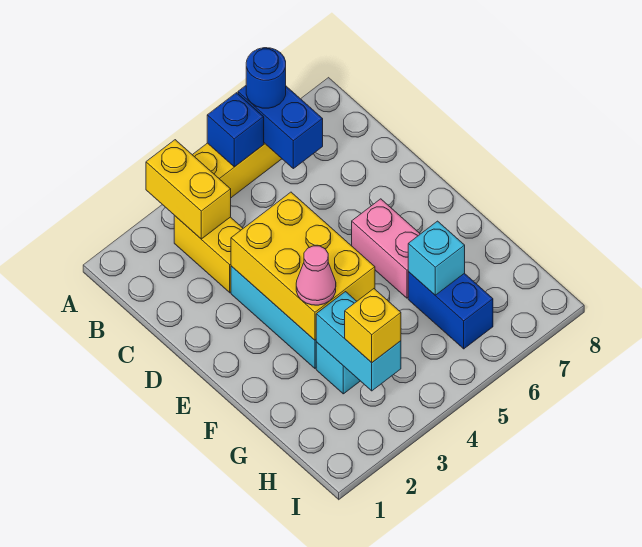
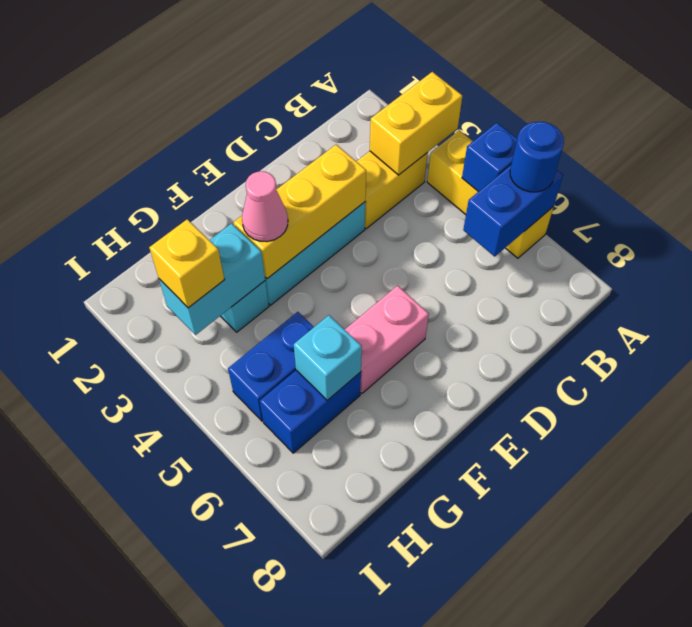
yellow brick D3:F4 level 2 -> yellow brick D3:F3 level 2
none -> blue brick G5:H5 level 1

